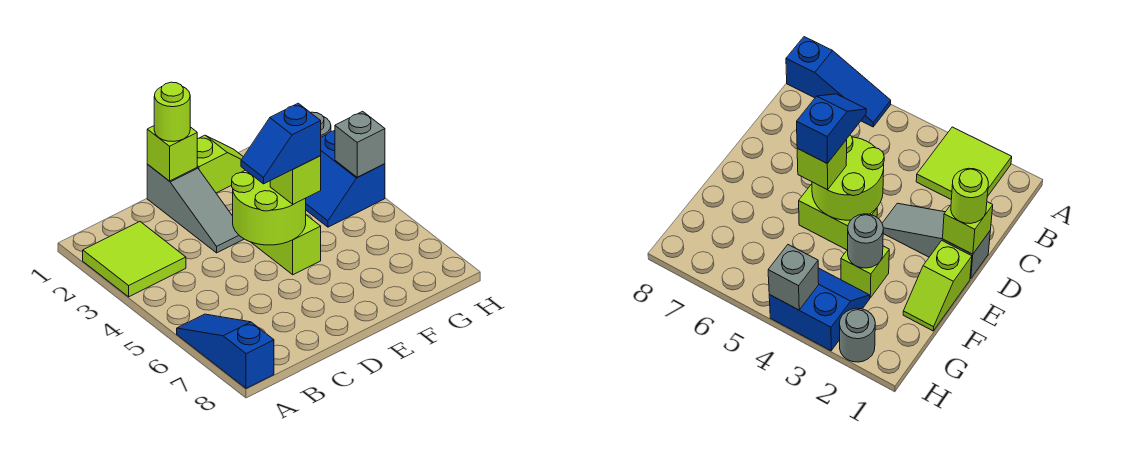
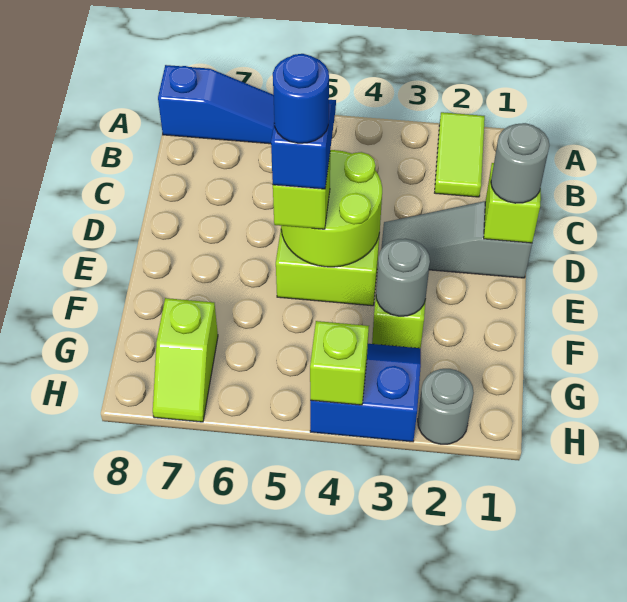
lime tile A2:B3 level 1 -> lime tile A2:B2 level 1
lime round brick D1 level 3 -> grey round brick D1 level 3
lime slope E1:F1 level 1 top E -> lime slope G7:H7 level 1 top G
none -> blue round brick E5 level 5
grey brick H4 level 2 -> lime brick H4 level 2

